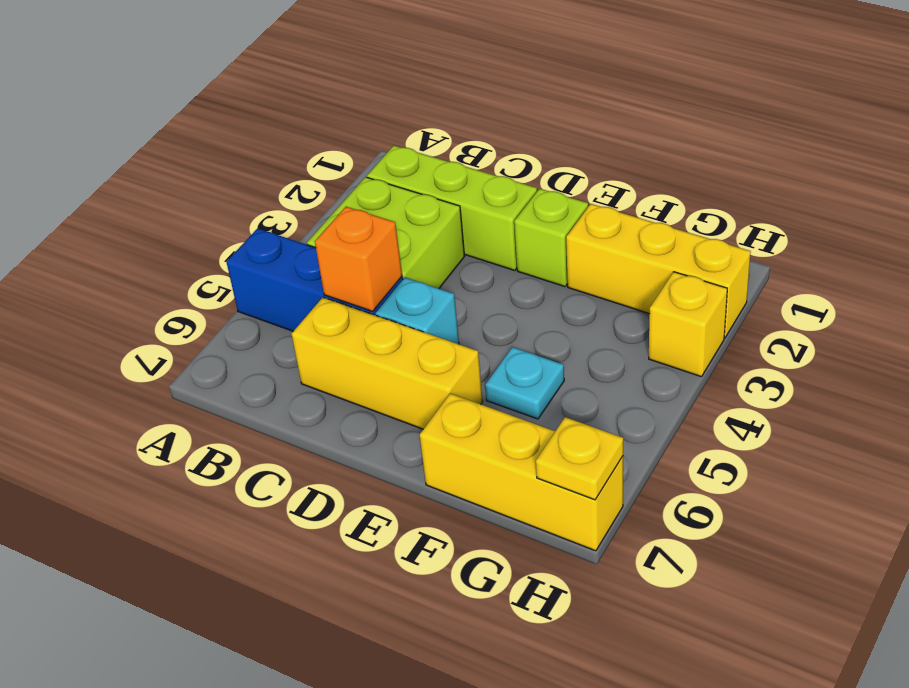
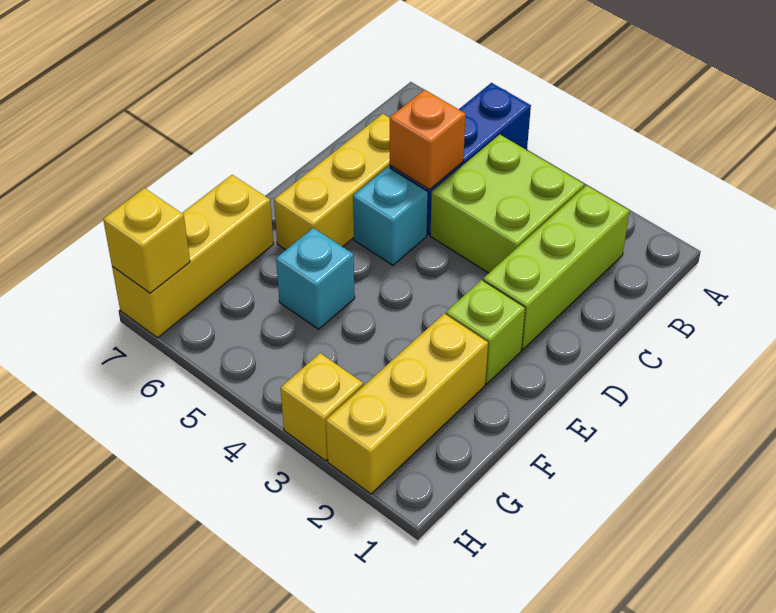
cyan plate F5 level 1 -> cyan brick F5 level 1
yellow plate H7 level 2 -> yellow brick H7 level 2

